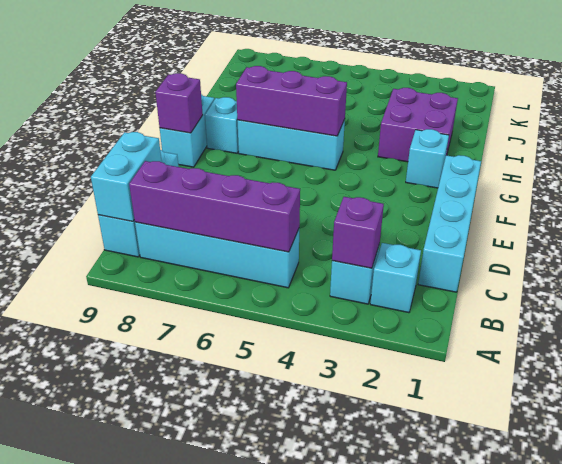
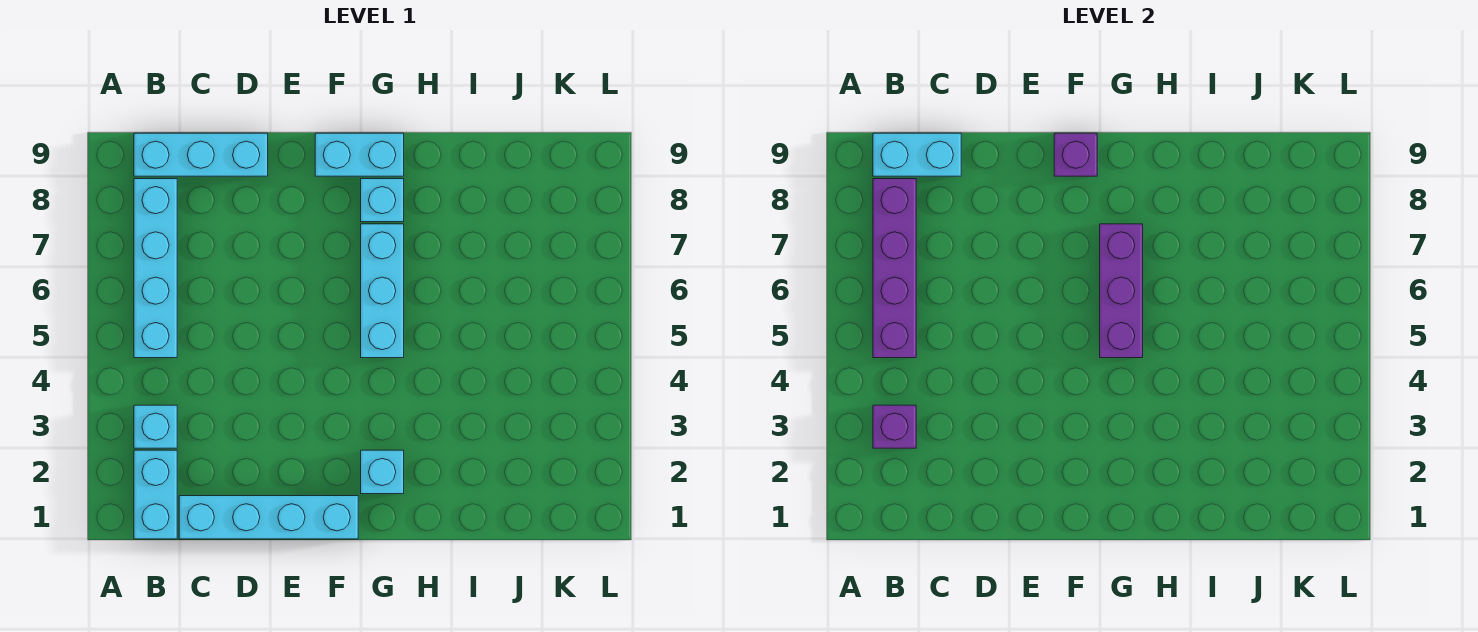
cyan brick B2 level 1 -> cyan brick B1:B2 level 1
purple brick H2:I3 level 1 -> none

